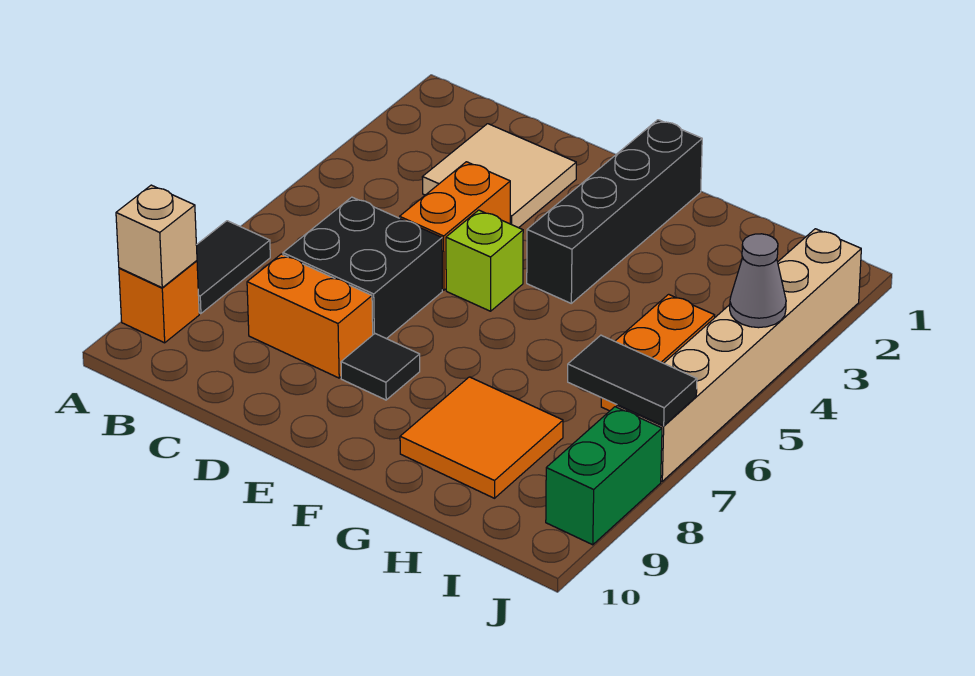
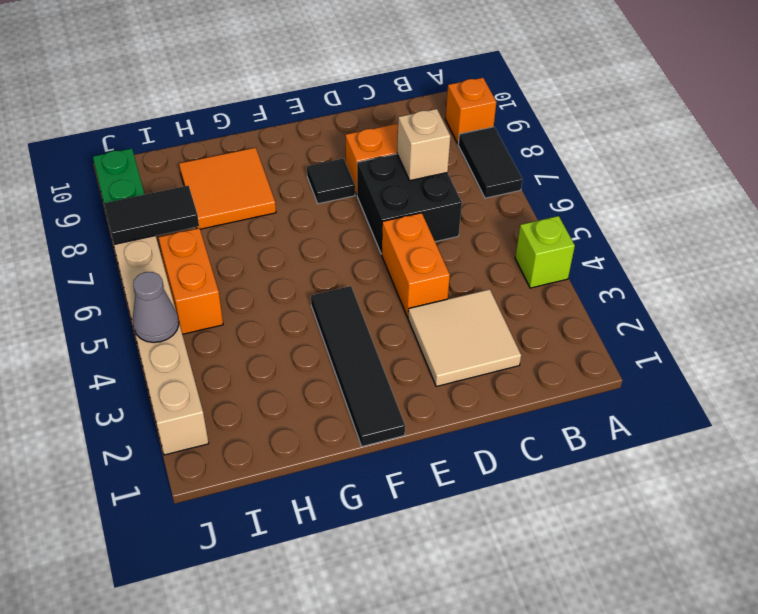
tan brick A9 level 2 -> tan brick C7 level 2
lime brick E5 level 1 -> lime brick A4 level 1
black brick F1:F4 level 1 -> black tile F1:F4 level 1

